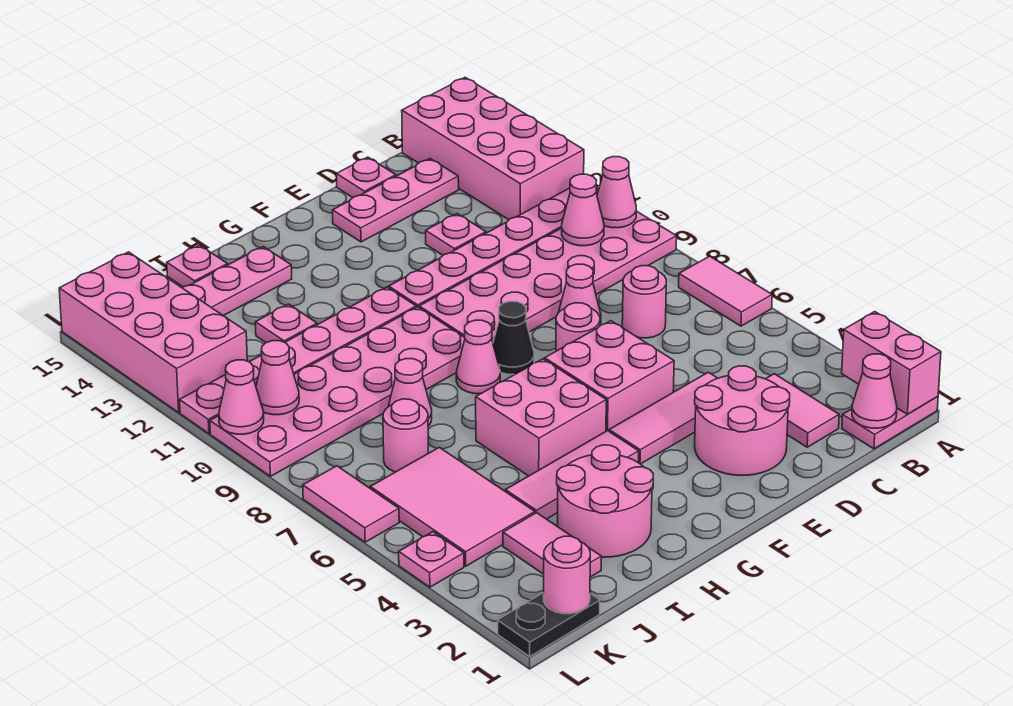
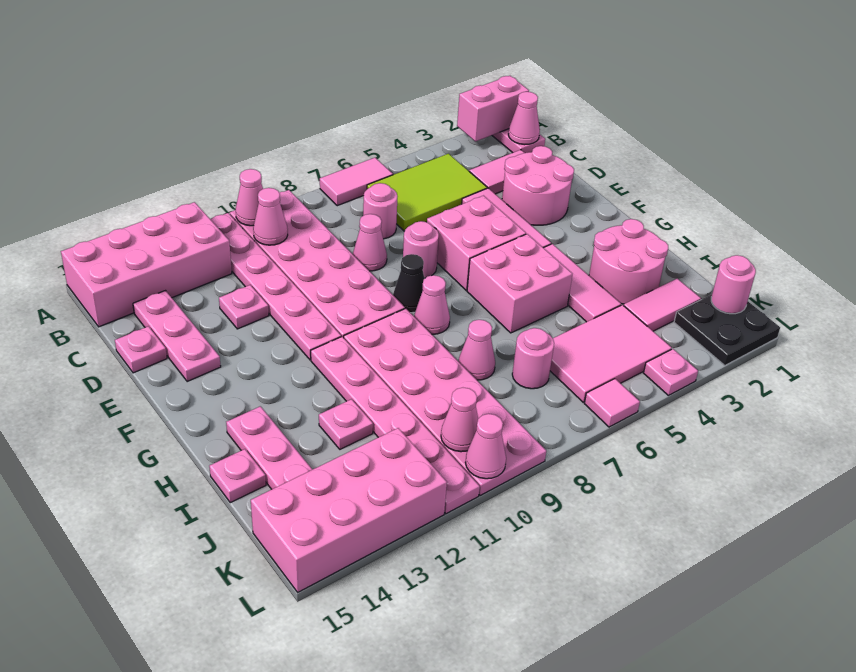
none -> lime tile B4:C6 level 1
black plate K1:L1 level 1 -> black plate K1:L2 level 1
pink tile L6:L7 level 1 -> pink tile L6 level 1

